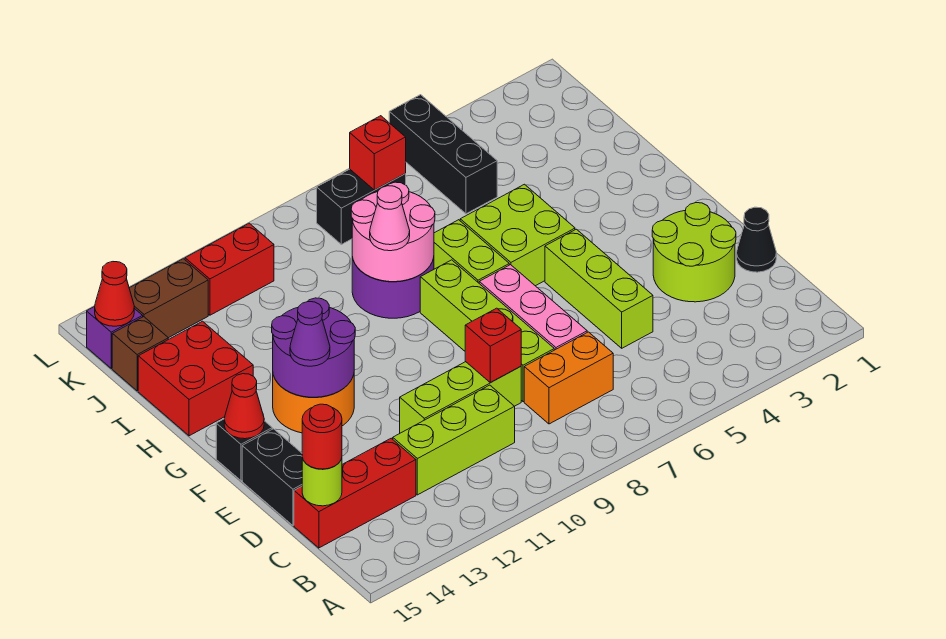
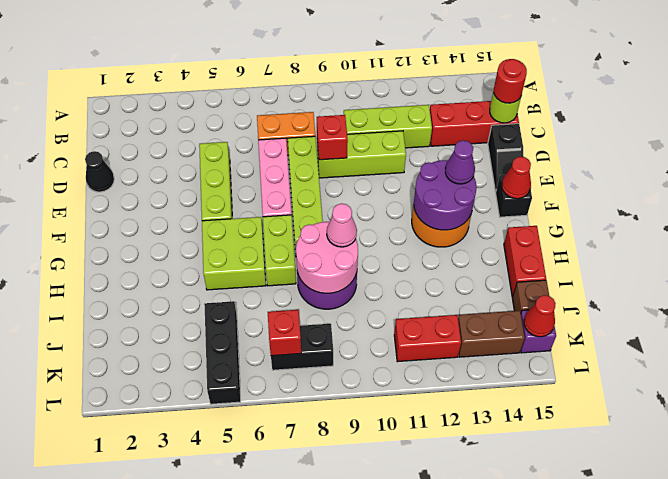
lime round brick D2:E3 level 1 -> none
black brick D15:E15 level 1 -> black slope D15:E15 level 1 top D
red brick H14:I15 level 1 -> red brick H15:I15 level 1

